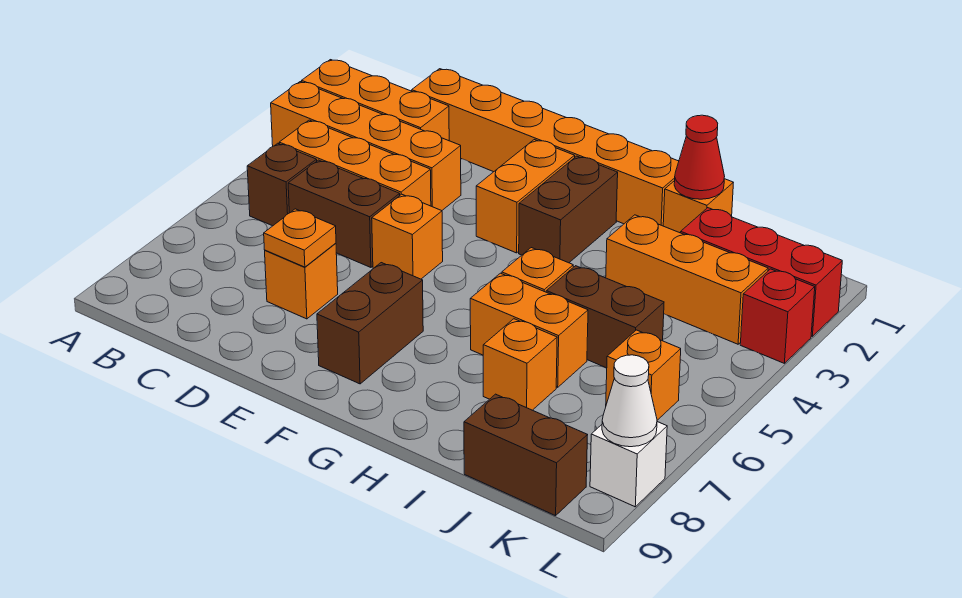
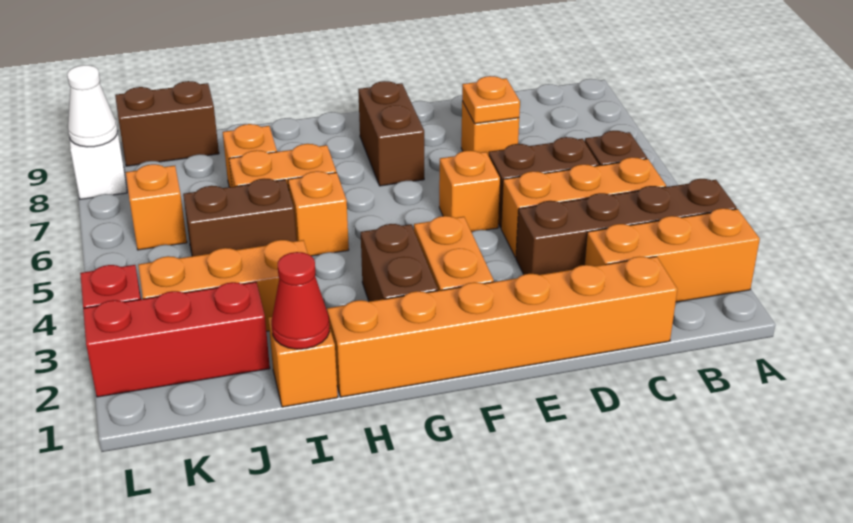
orange brick A3:D3 level 1 -> brown brick A3:D3 level 1

